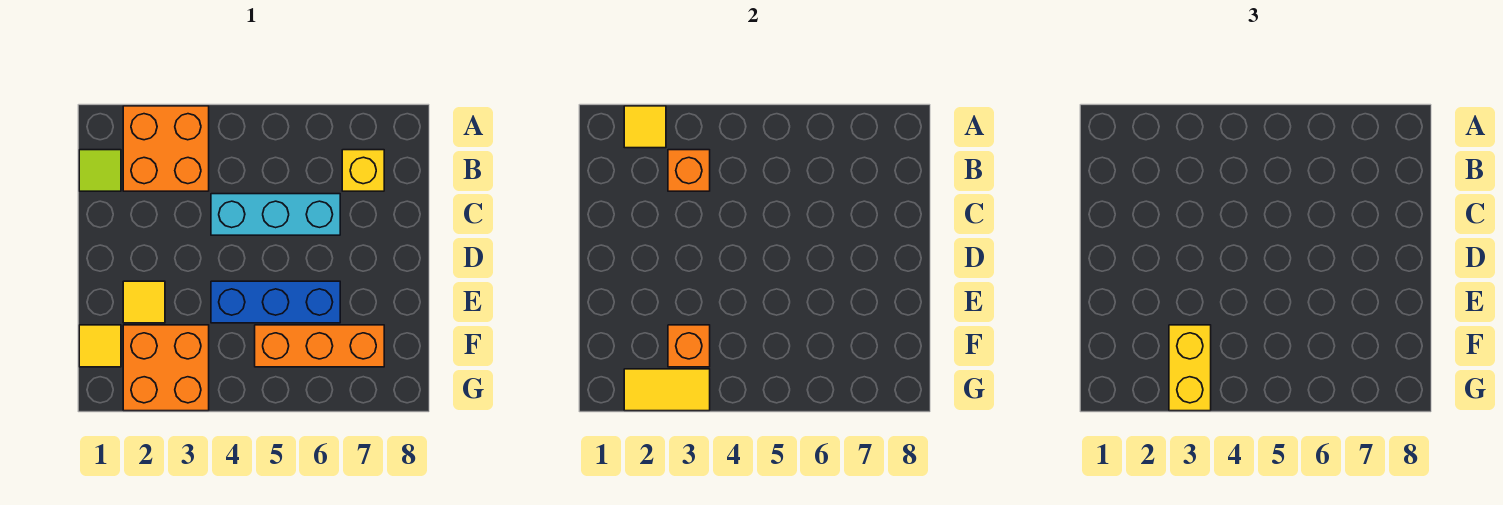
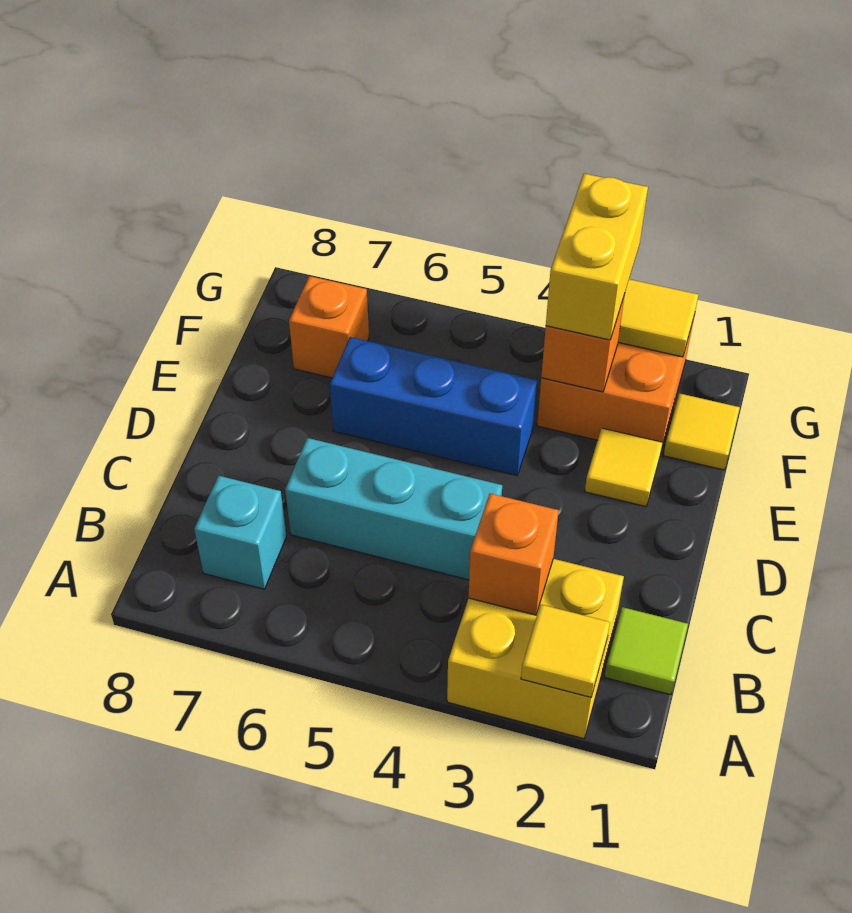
orange brick A2:B3 level 1 -> yellow brick A2:B3 level 1
yellow brick B7 level 1 -> cyan brick B7 level 1
orange brick F5:F7 level 1 -> orange brick F7 level 1

